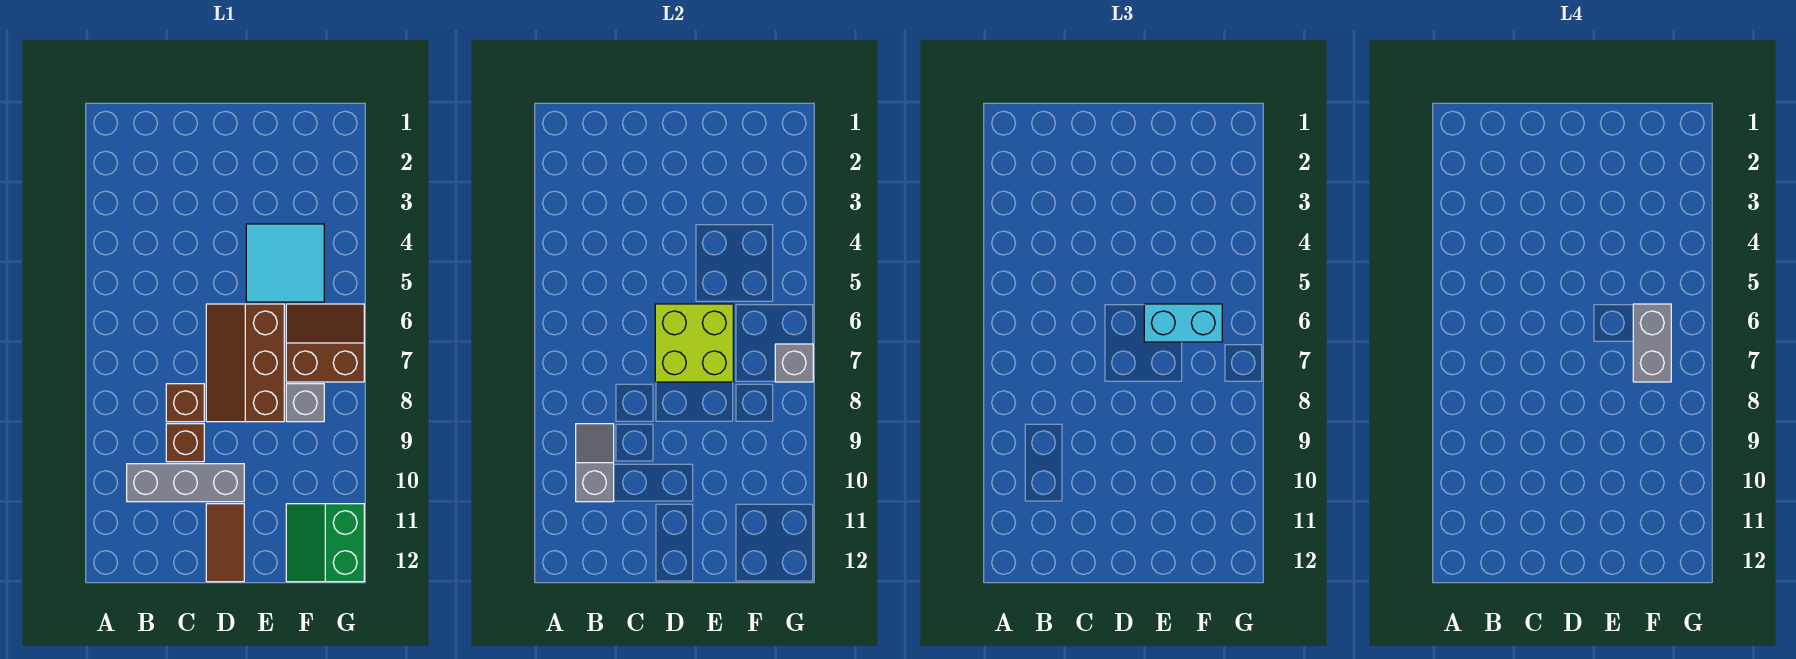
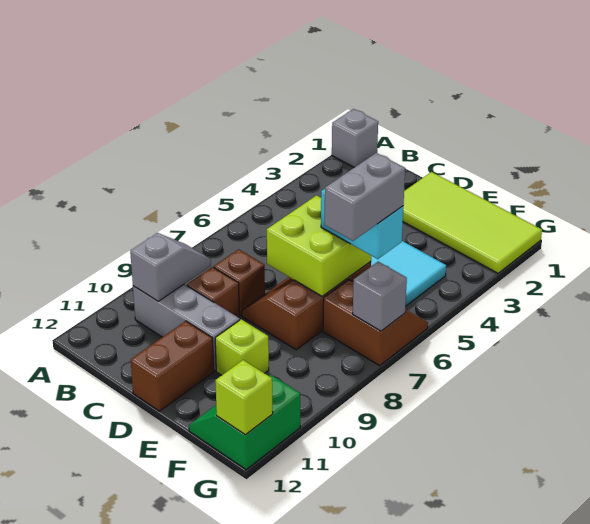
none -> lime tile D1:G2 level 1
brown tile D11:D12 level 1 -> brown brick D11:D12 level 1
none -> lime brick E10 level 1
grey brick F8 level 1 -> grey brick A1 level 1
none -> lime brick G12 level 2

